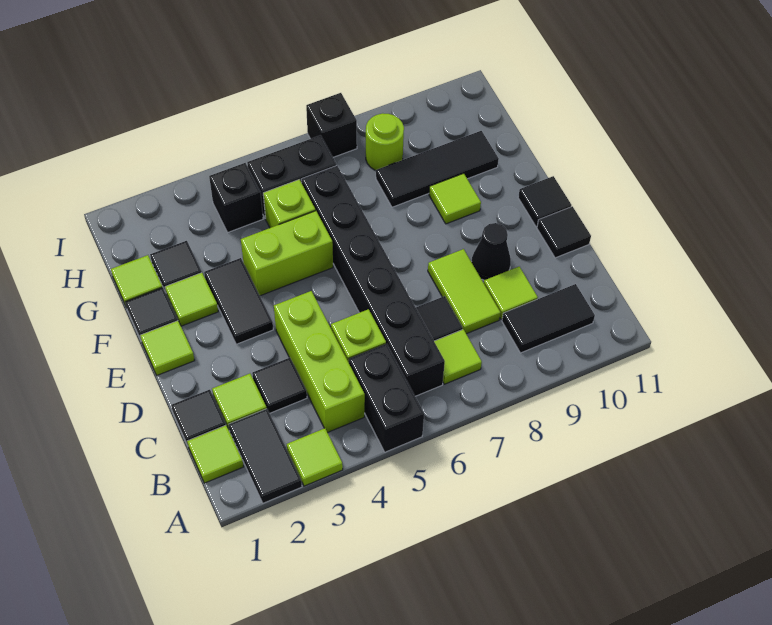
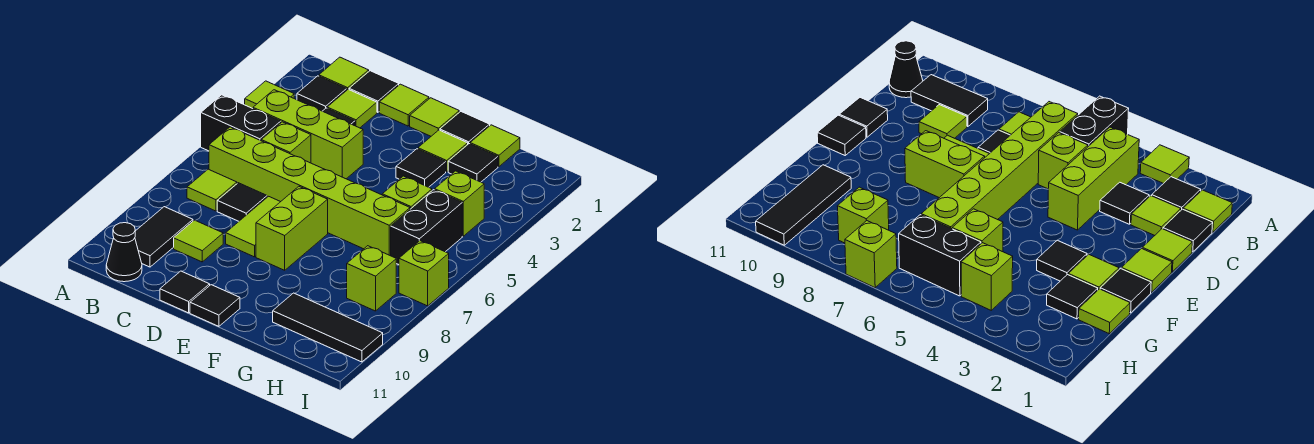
black tile A2:B2 level 1 -> black tile B2 level 1
black brick B6:G6 level 1 -> lime brick B6:G6 level 1
lime tile C8:D8 level 1 -> lime tile D7:D8 level 1
black cone D9 level 1 -> black cone B11 level 1
black tile E3:F3 level 1 -> black tile F3 level 1
lime brick F4:F5 level 1 -> lime brick E7:E8 level 1
lime tile F9 level 1 -> lime tile D1 level 1
black tile G8:G10 level 1 -> black tile G10:I10 level 1
black brick H4 level 1 -> lime brick H4 level 1
lime round brick H8 level 1 -> lime brick H8 level 1
black brick I7 level 1 -> lime brick I7 level 1

